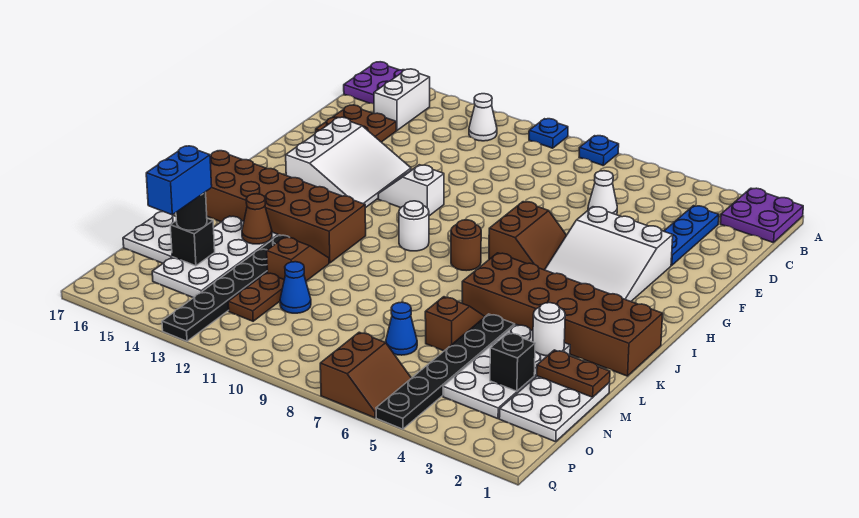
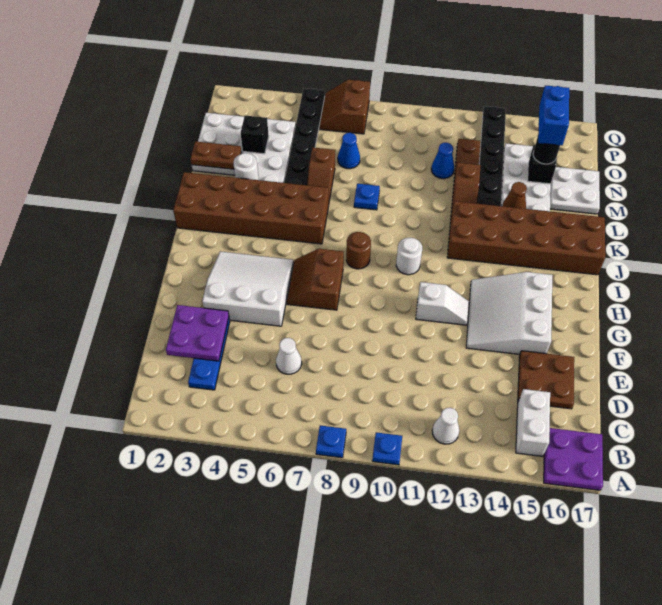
purple plate A1:B2 level 1 -> purple plate D2:E3 level 2
none -> blue plate L8 level 1

